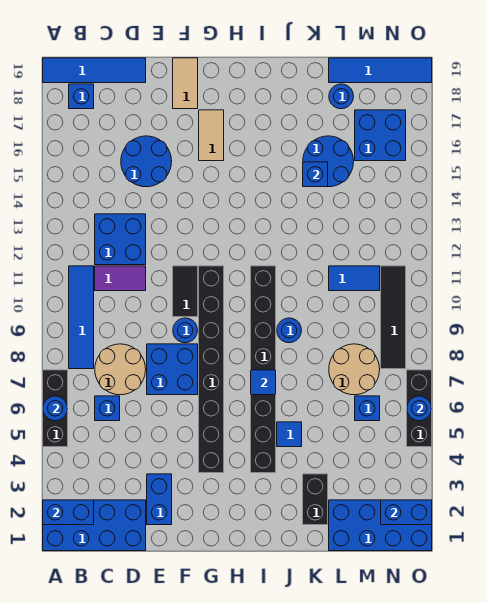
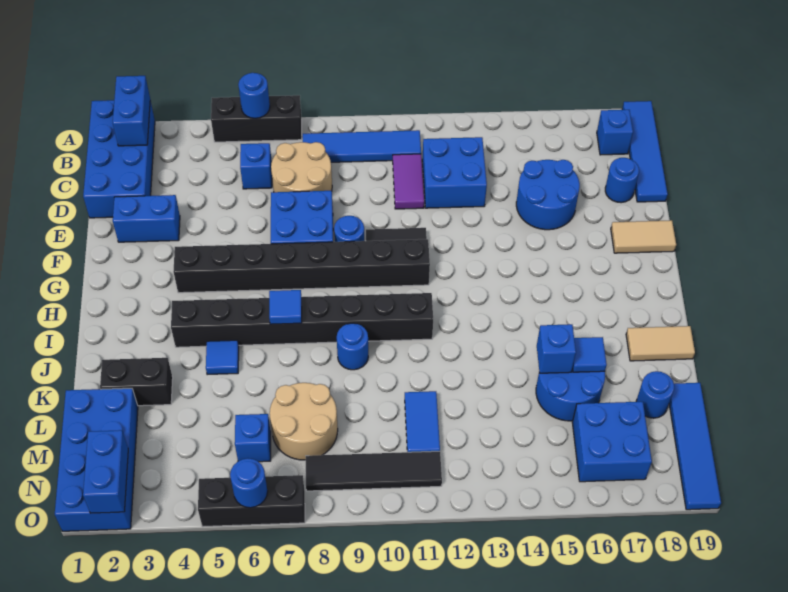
none -> blue round brick D18 level 1
tan tile G16:G17 level 1 -> tan tile J18:J19 level 1
none -> blue tile K16 level 2

